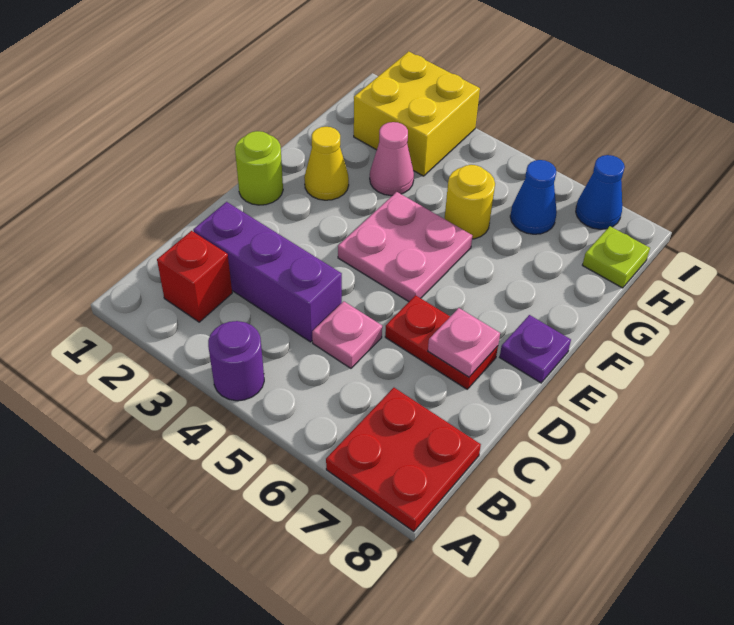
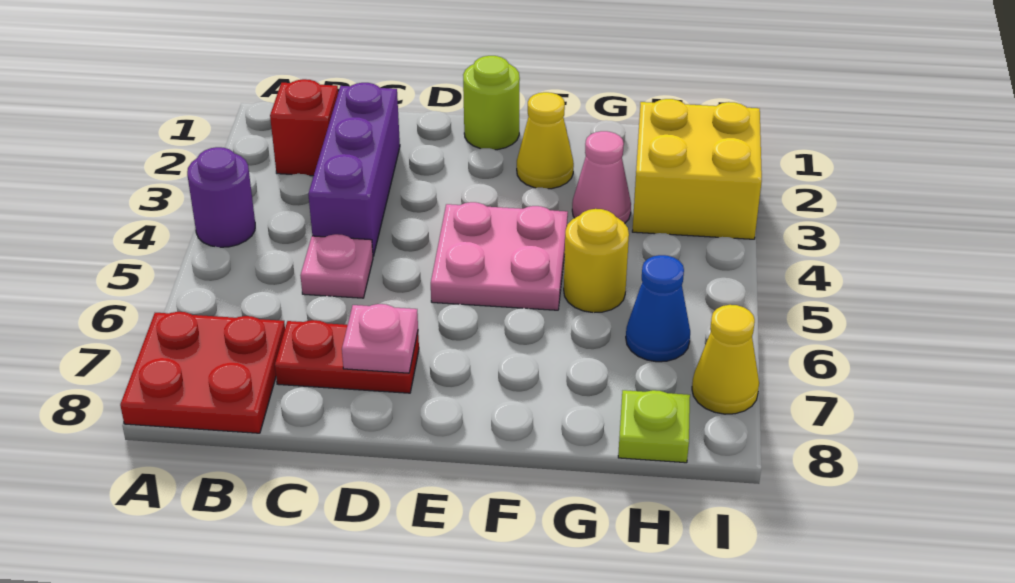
red plate D6:D7 level 1 -> red plate C7:D7 level 1
purple plate E8 level 1 -> none
blue cone I7 level 1 -> yellow cone I7 level 1

